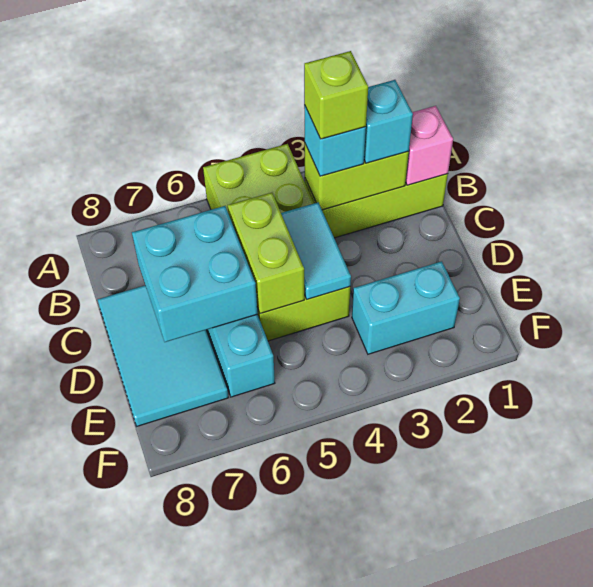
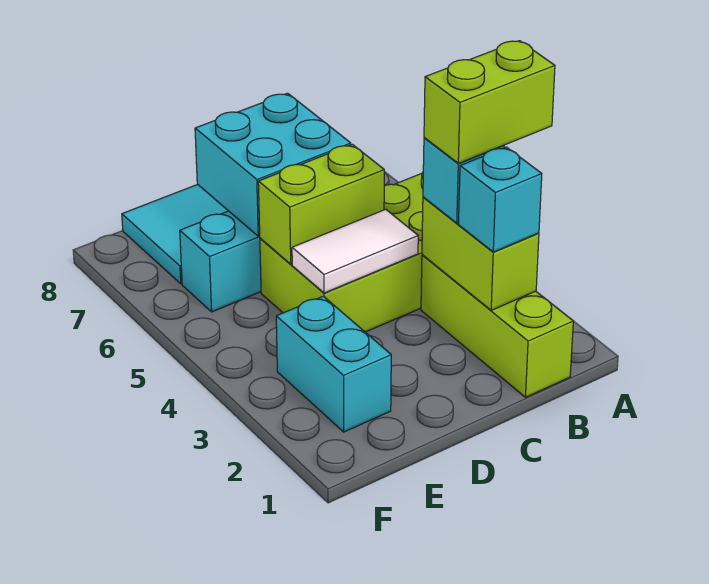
pink brick B1 level 2 -> none
lime brick B3 level 4 -> lime brick A3:B3 level 4
cyan tile C4:D4 level 2 -> white tile C4:D4 level 2

